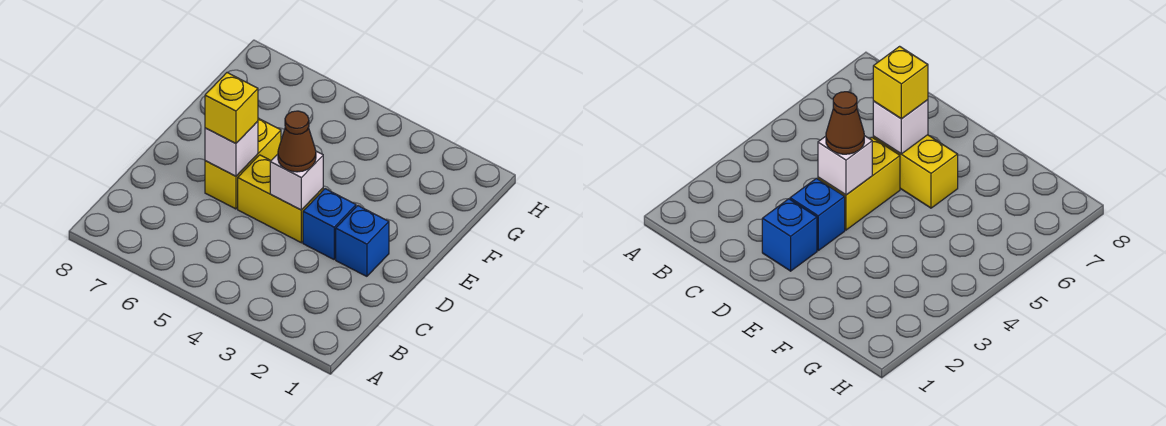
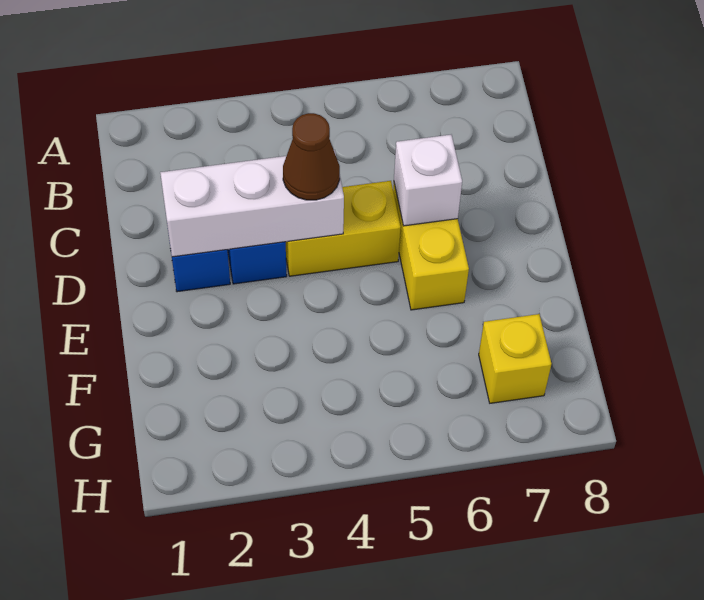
white brick D4 level 2 -> white brick D2:D4 level 2
yellow brick D6 level 3 -> yellow brick G7 level 1

